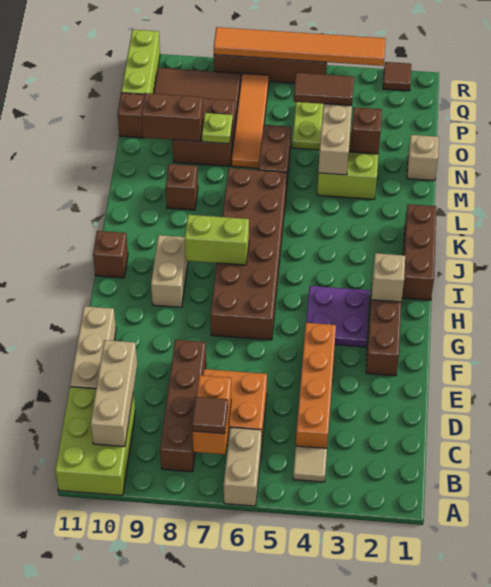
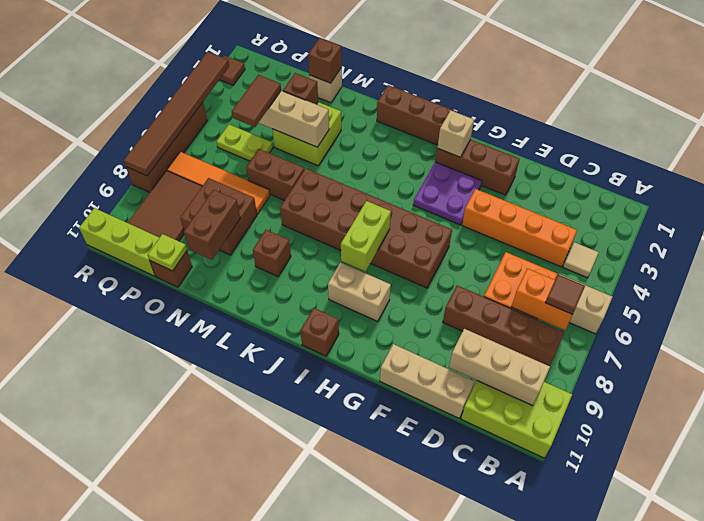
none -> brown brick N1 level 2
lime plate N8 level 2 -> lime plate O11 level 2
orange tile R3:R8 level 2 -> brown tile R3:R8 level 2

